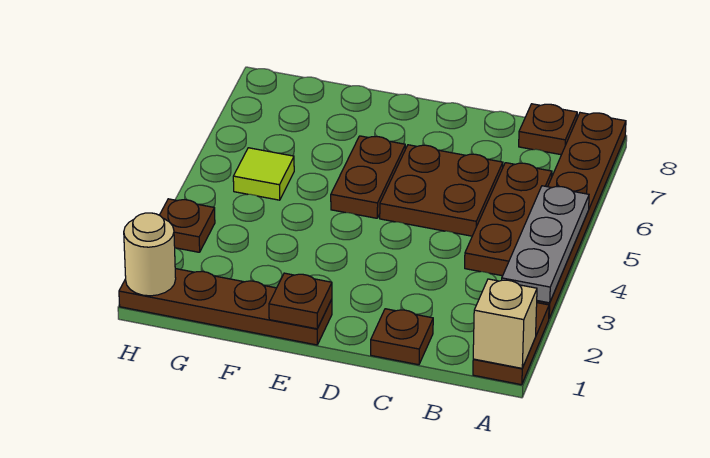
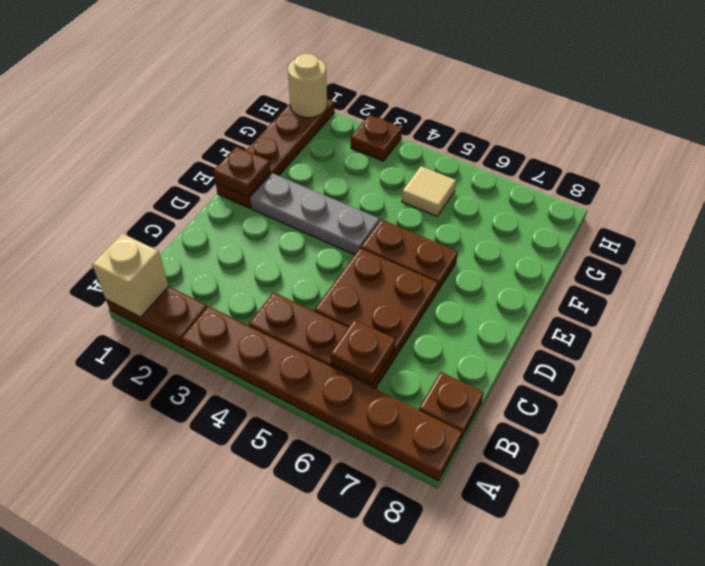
grey plate A3:A5 level 2 -> grey plate E2:E4 level 1
brown plate C1 level 1 -> brown plate B6 level 2
lime tile G5 level 1 -> tan tile G5 level 1

